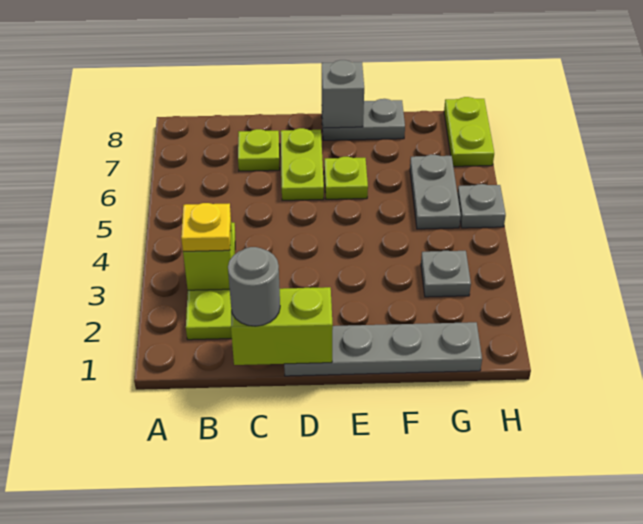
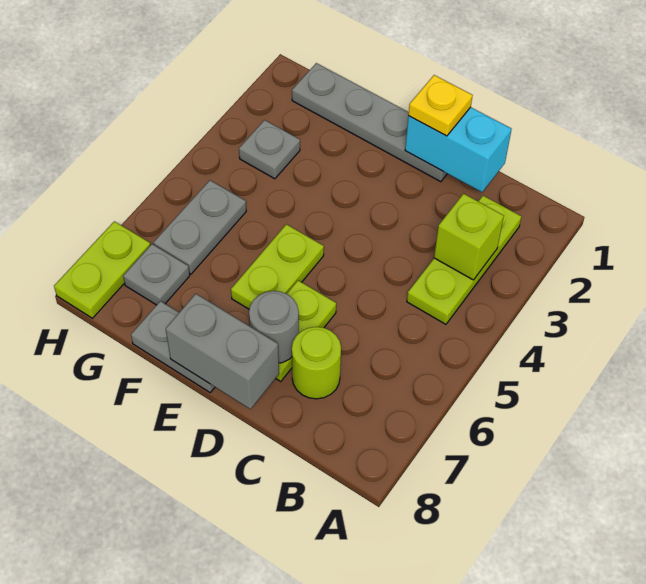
yellow plate B3 level 3 -> yellow plate D1 level 3
lime brick C1:D1 level 2 -> cyan brick C1:D1 level 2
grey round brick C1 level 3 -> grey round brick D7 level 2
lime plate C7 level 1 -> lime round brick C7 level 1
lime plate E6 level 1 -> lime plate E5:E6 level 1
grey brick E8 level 2 -> grey brick D8:E8 level 2
grey plate H5 level 1 -> grey plate G7 level 1

